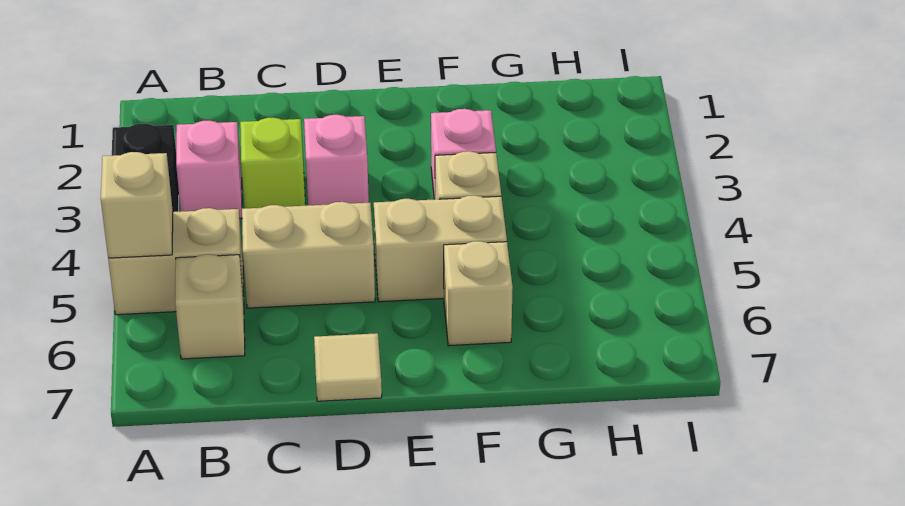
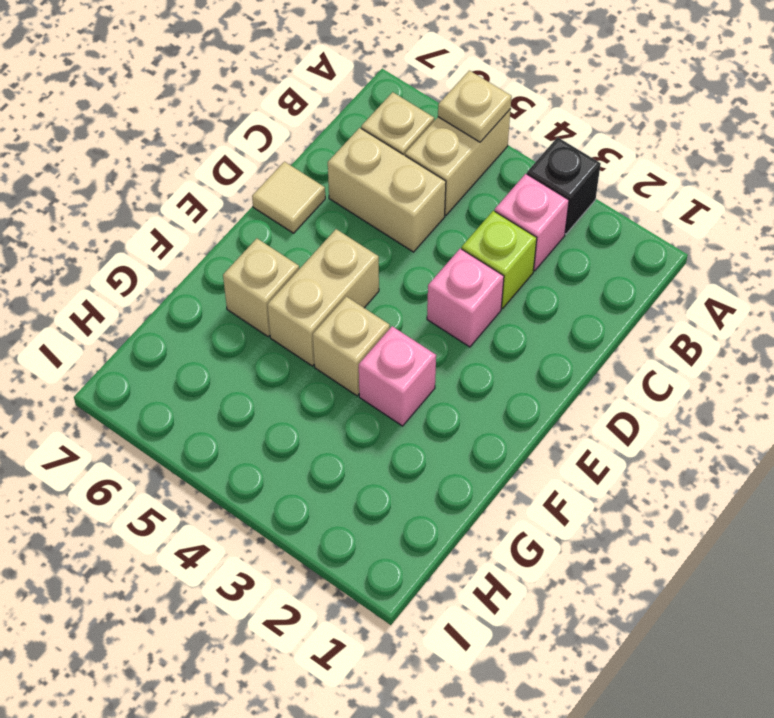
tan brick A5 level 2 -> tan plate A5 level 2
tan brick C5:D5 level 1 -> tan brick C5:C6 level 1

